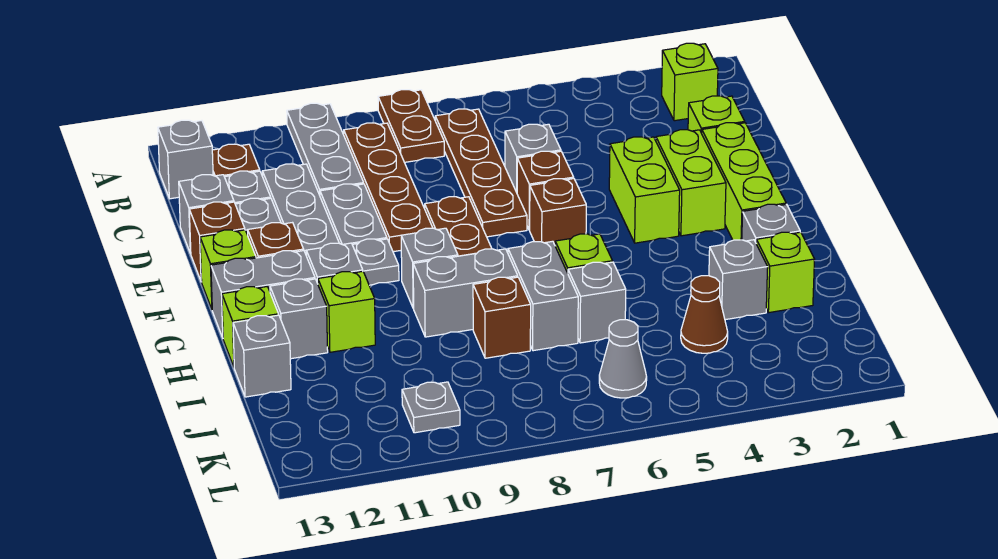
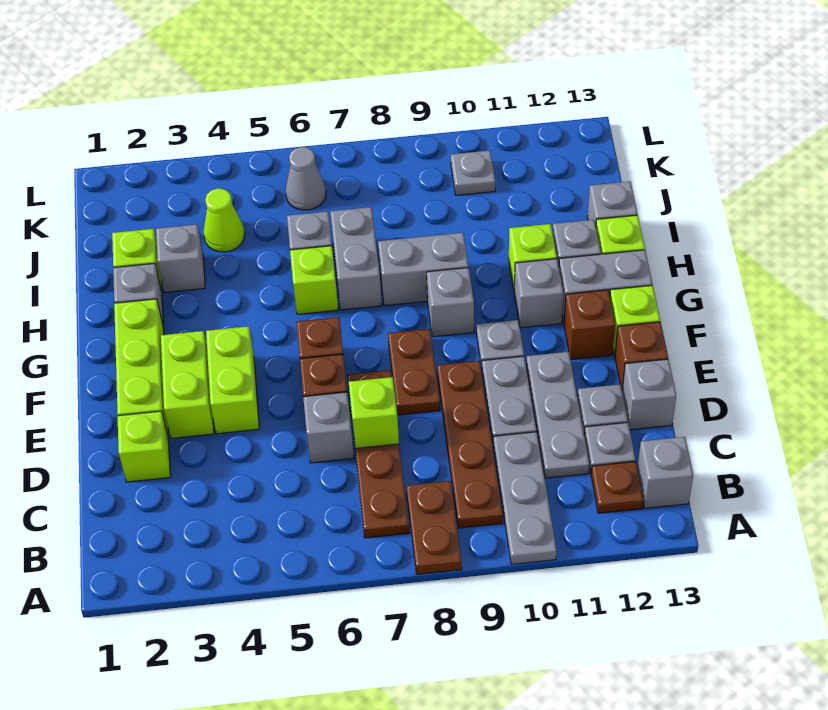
lime brick B2 level 1 -> lime brick D7 level 2
brown brick I8 level 1 -> none
brown cone J4 level 1 -> lime cone J4 level 1

